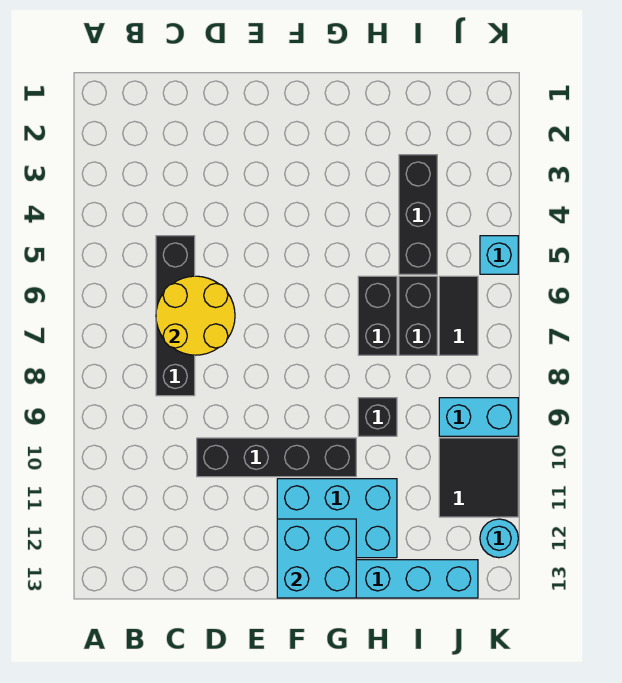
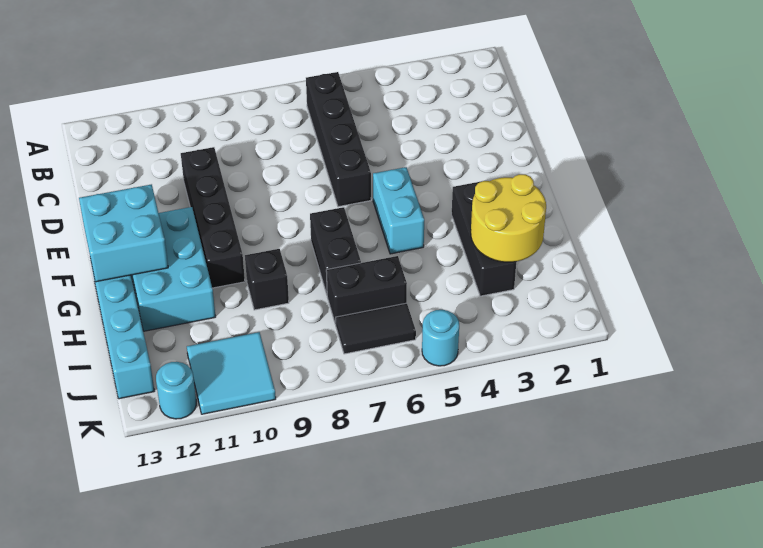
black brick C5:C8 level 1 -> black brick B6:E6 level 1
yellow round brick C6:D7 level 2 -> yellow round brick H2:I3 level 2
black brick H6:H7 level 1 -> black brick G7:H7 level 1
black brick I3:I5 level 1 -> black brick G3:I3 level 1
cyan brick J9:K9 level 1 -> cyan brick F5:G5 level 1
black tile J10:K11 level 1 -> cyan tile J10:K11 level 1
cyan brick K5 level 1 -> cyan round brick K5 level 1

